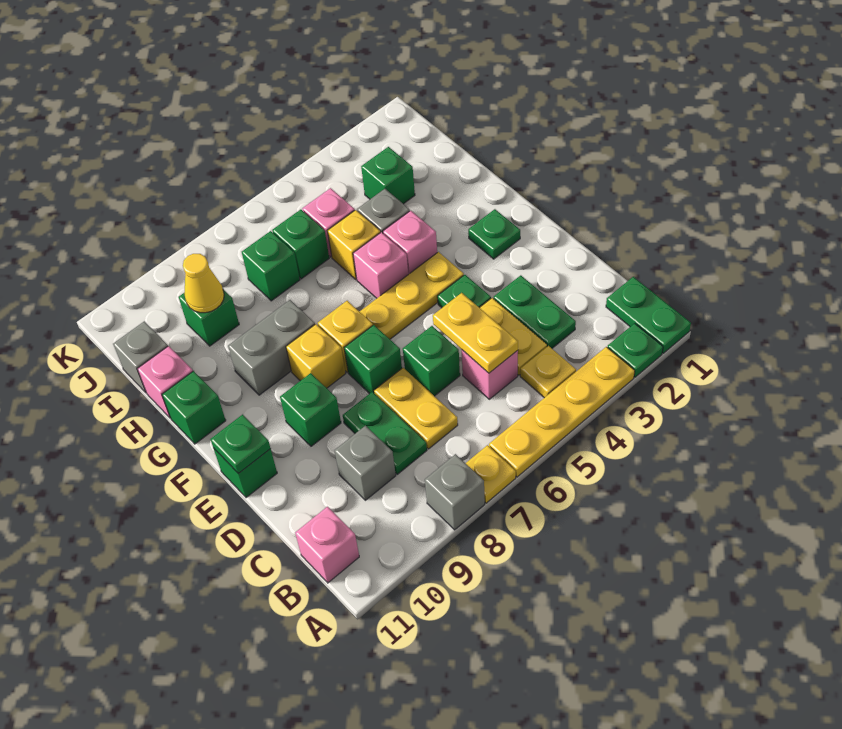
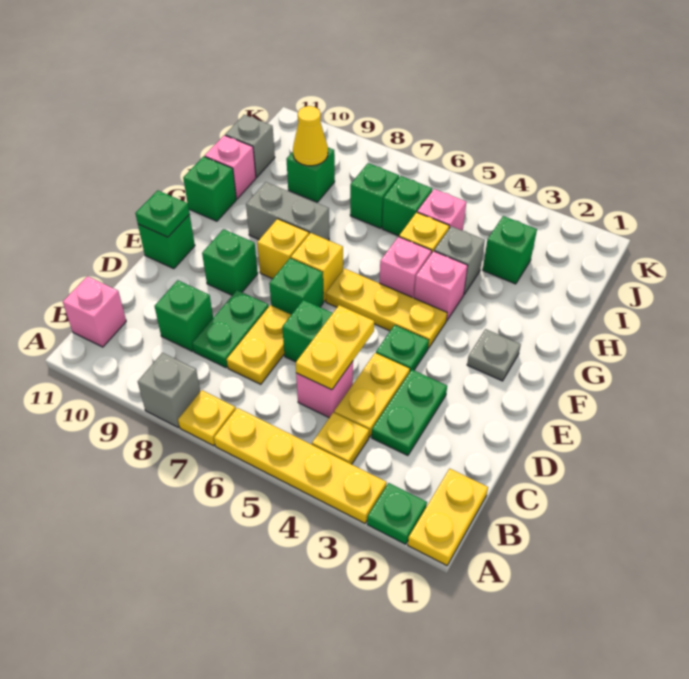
green plate A1:B1 level 1 -> yellow plate A1:B1 level 1
grey brick C9 level 1 -> green brick C9 level 1
green plate F2 level 1 -> grey plate F2 level 1

